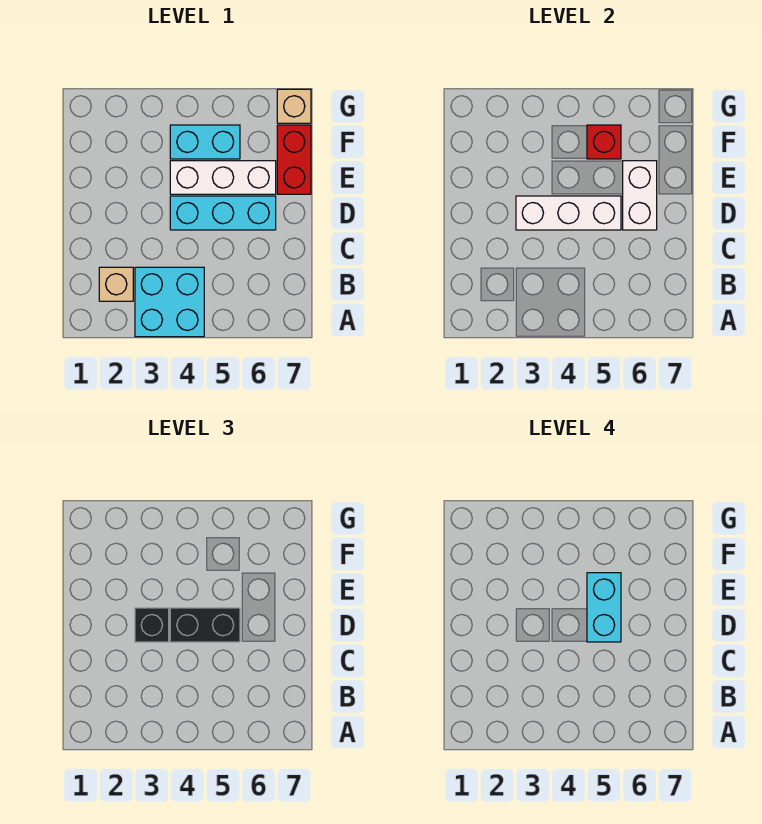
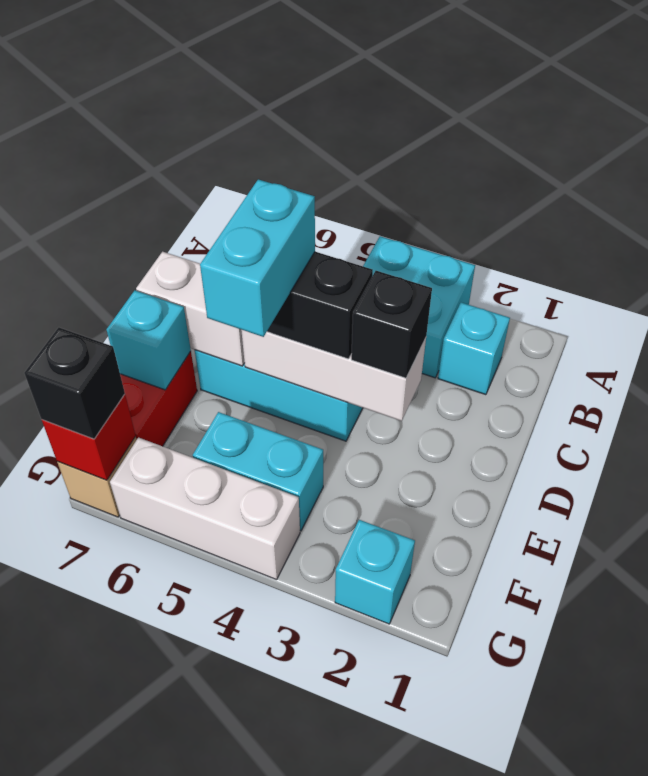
tan brick B2 level 1 -> cyan brick B2 level 1
white brick D6:E6 level 2 -> white brick D6:D7 level 2
white brick E4:E6 level 1 -> white brick G4:G6 level 1
none -> cyan brick E7 level 2
red brick F5 level 2 -> red brick G7 level 2
none -> cyan brick G2 level 1
none -> black brick G7 level 3

